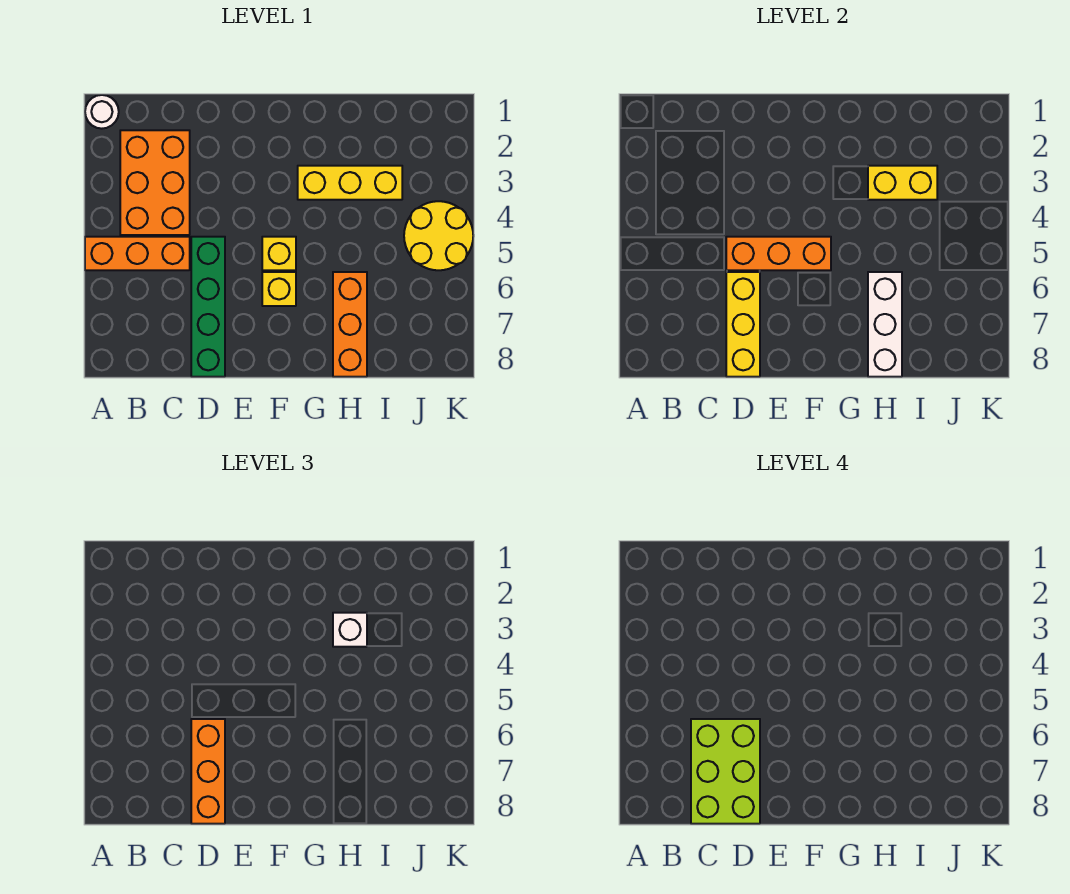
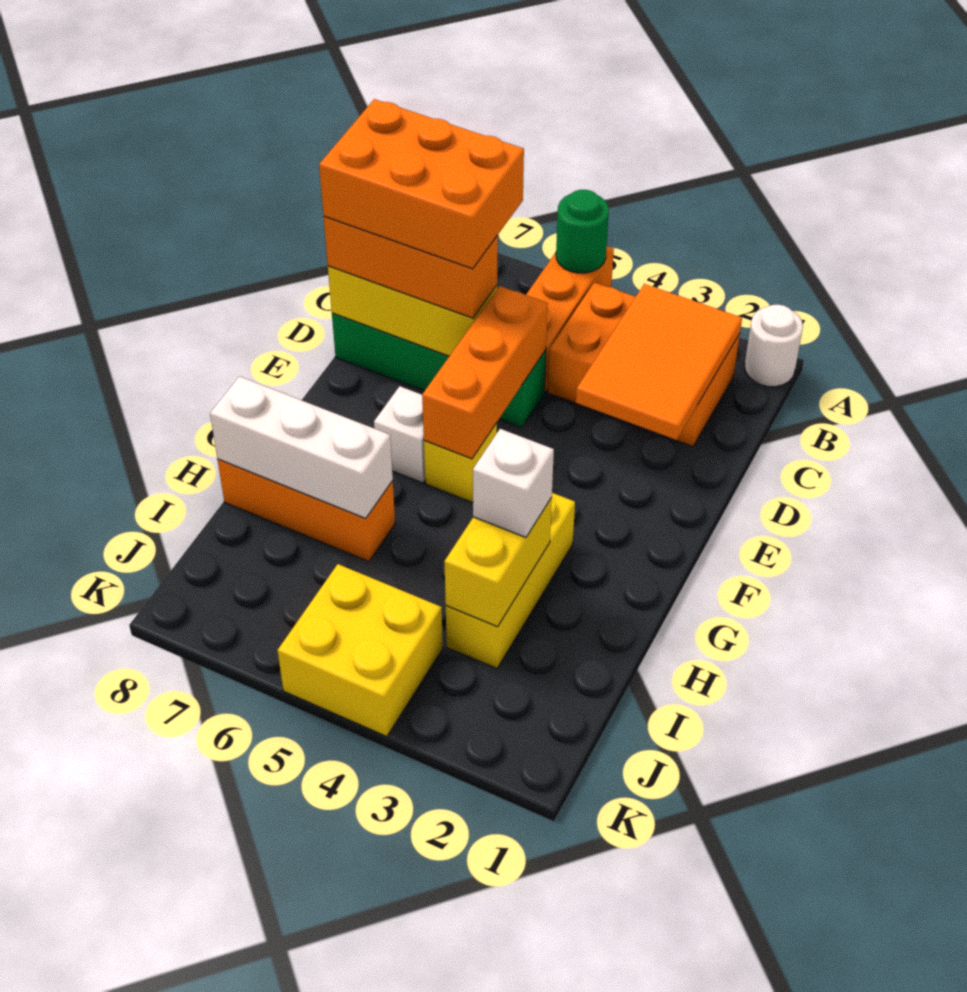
none -> green round brick A5 level 2
none -> orange tile B2:D3 level 2
lime brick C6:D8 level 4 -> orange brick C6:D8 level 4
yellow brick F6 level 1 -> white brick F6 level 1
yellow round brick J4:K5 level 1 -> yellow brick J4:K5 level 1

